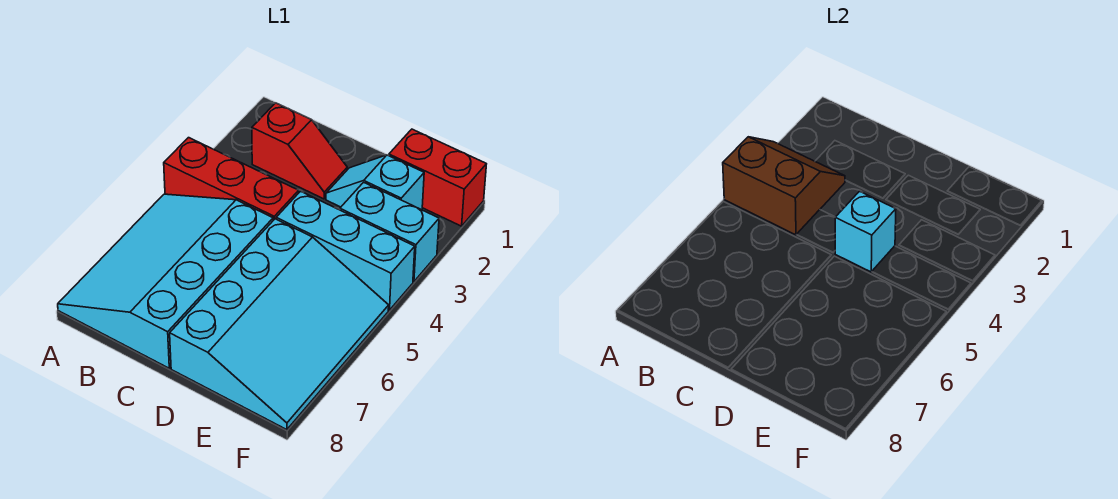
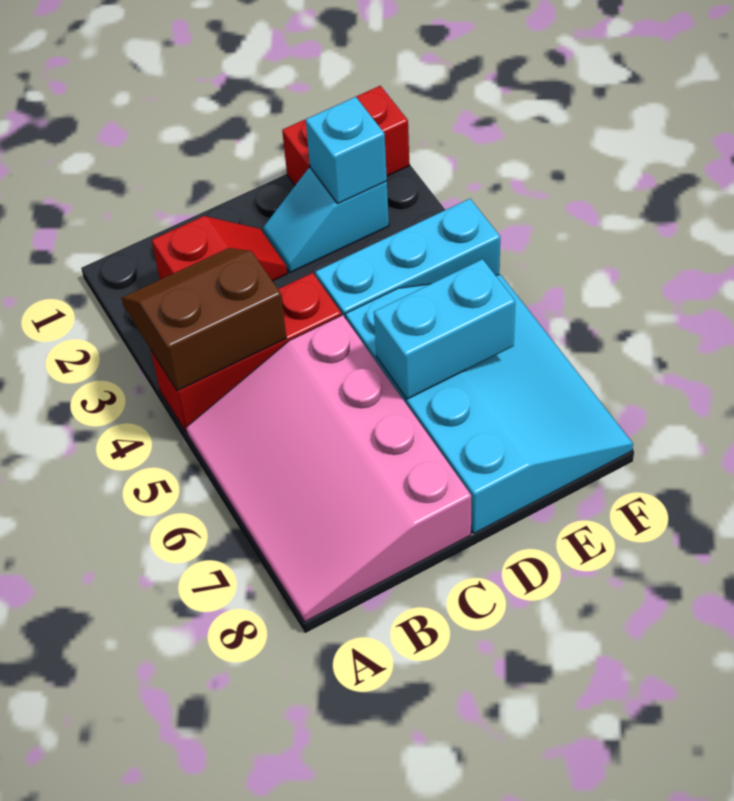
cyan slope A5:C8 level 1 top C -> pink slope A5:C8 level 1 top C
cyan brick D4 level 2 -> cyan brick E2 level 2
cyan brick E3:F3 level 1 -> cyan brick D6:E6 level 2

